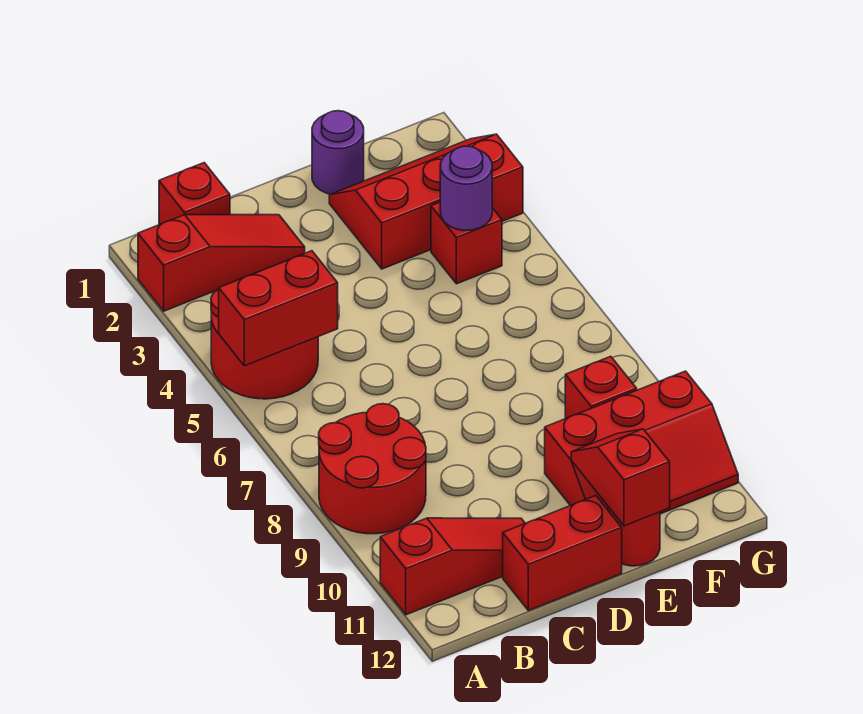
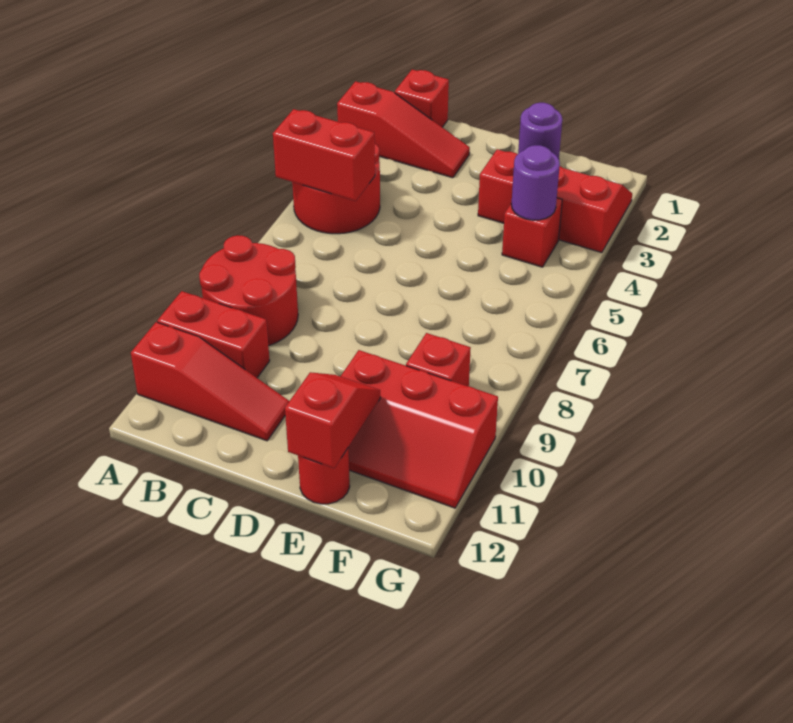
red brick C12:D12 level 1 -> red brick A10:B10 level 1

